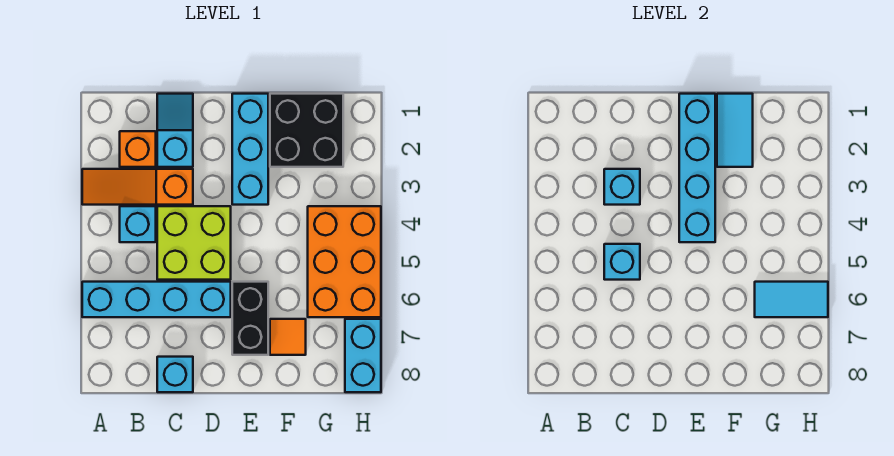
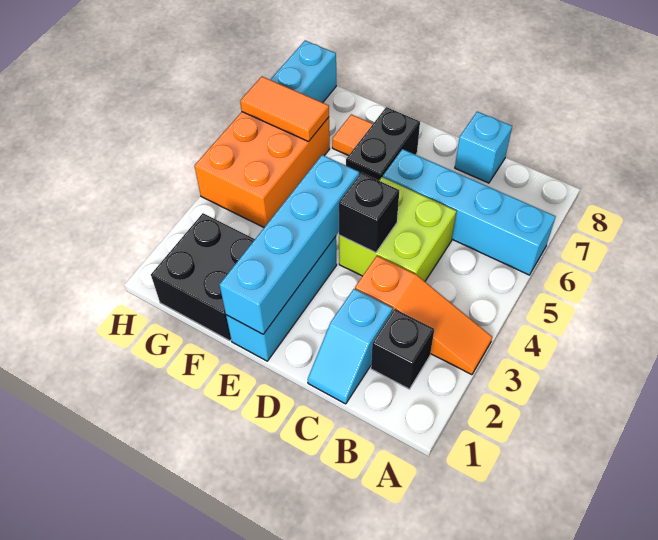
orange brick B2 level 1 -> black brick B2 level 1
cyan brick B4 level 1 -> none
cyan brick C3 level 2 -> none
cyan brick C5 level 2 -> none
none -> black brick D4 level 2
cyan tile F1:F2 level 2 -> none
cyan tile G6:H6 level 2 -> orange tile G6:H6 level 2

